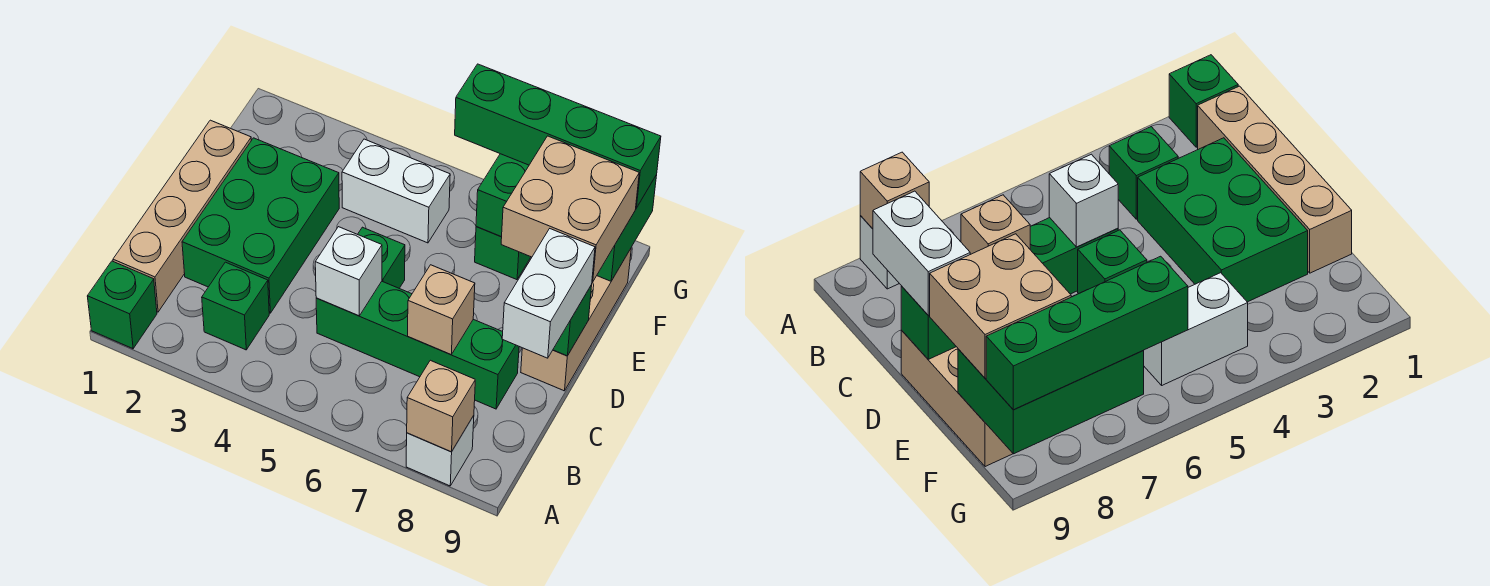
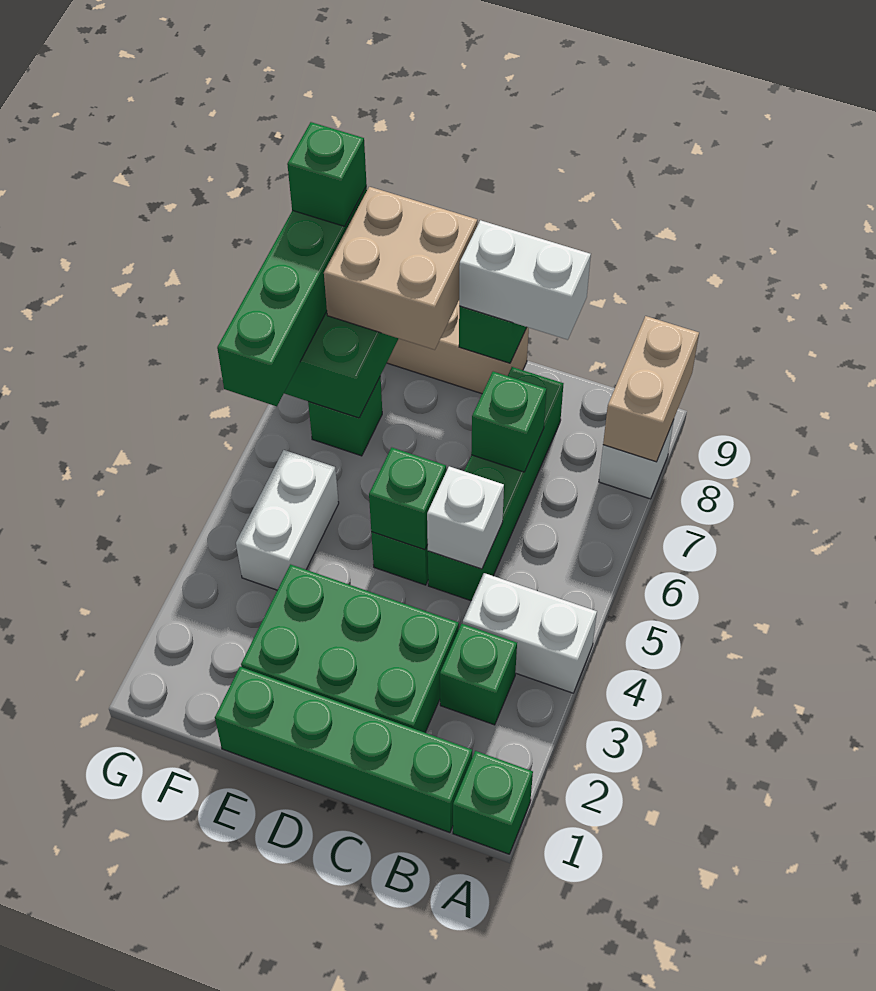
none -> white brick A4:B4 level 1
tan brick A8 level 2 -> tan brick A8:A9 level 2
tan brick B1:E1 level 1 -> green brick B1:E1 level 1
tan brick C7 level 2 -> green brick C7 level 2
none -> green brick D5 level 2
none -> green brick G9 level 4

